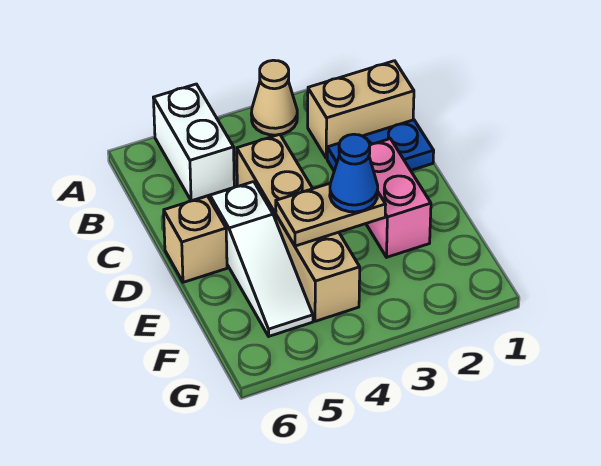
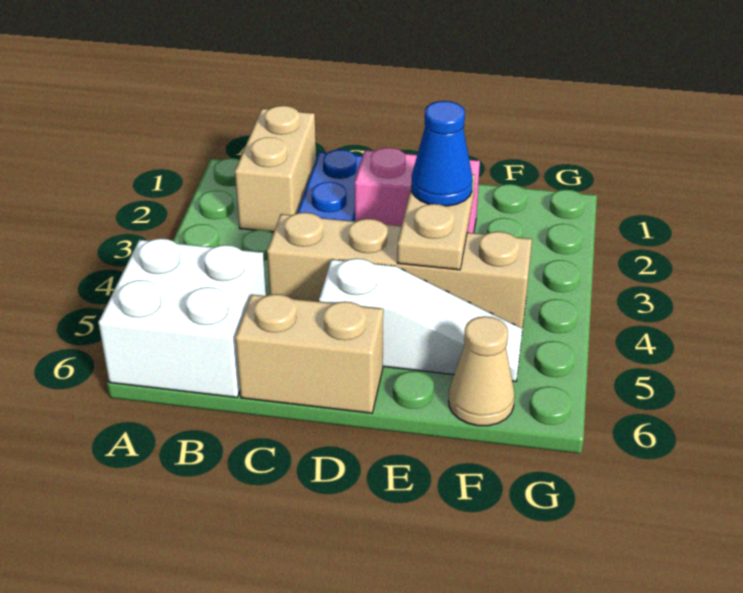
tan cone A3 level 1 -> tan cone F6 level 1
white brick A5:B5 level 1 -> white brick A5:B6 level 1
tan brick D6 level 1 -> tan brick C6:D6 level 1

